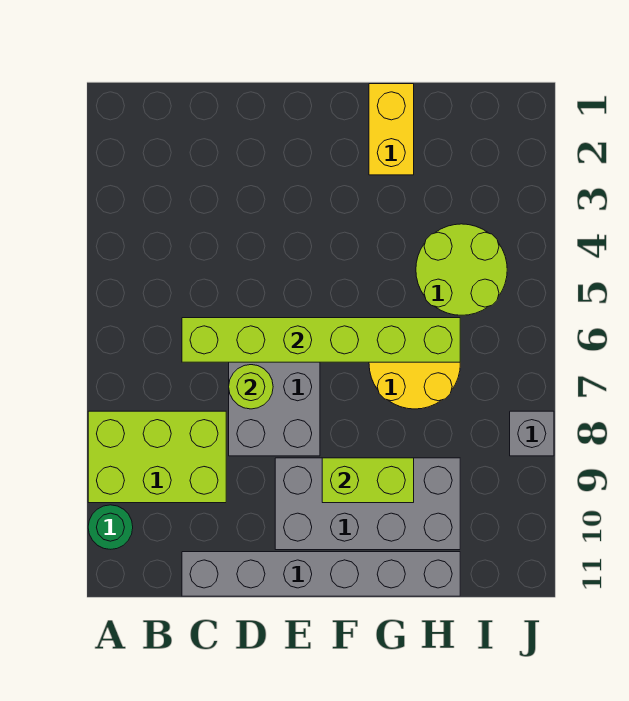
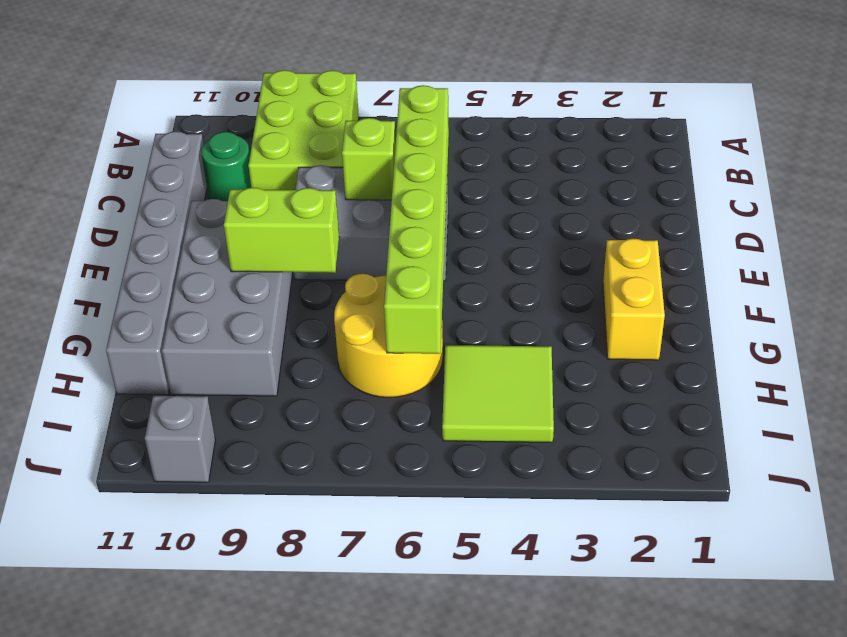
green round brick A10 level 1 -> green round brick C10 level 1
lime round brick D7 level 2 -> lime brick D7 level 2
lime brick F9:G9 level 2 -> lime brick F8:F9 level 2
yellow brick G1:G2 level 1 -> yellow brick F2:G2 level 1
lime round brick H4:I5 level 1 -> lime tile H4:I5 level 1
grey brick J8 level 1 -> grey brick J10 level 1

